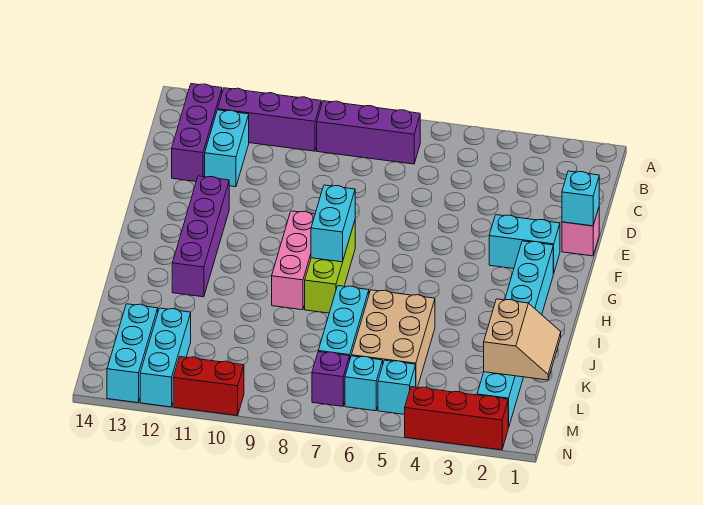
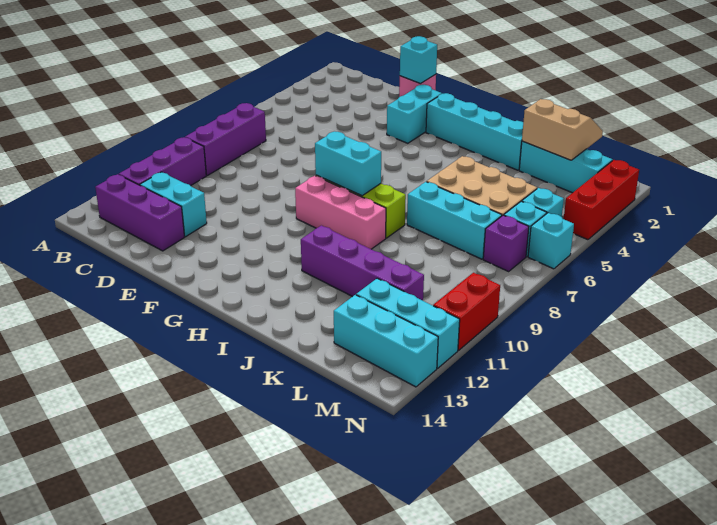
purple brick F12:I12 level 1 -> purple brick I11:L11 level 1
none -> cyan brick N6 level 1

